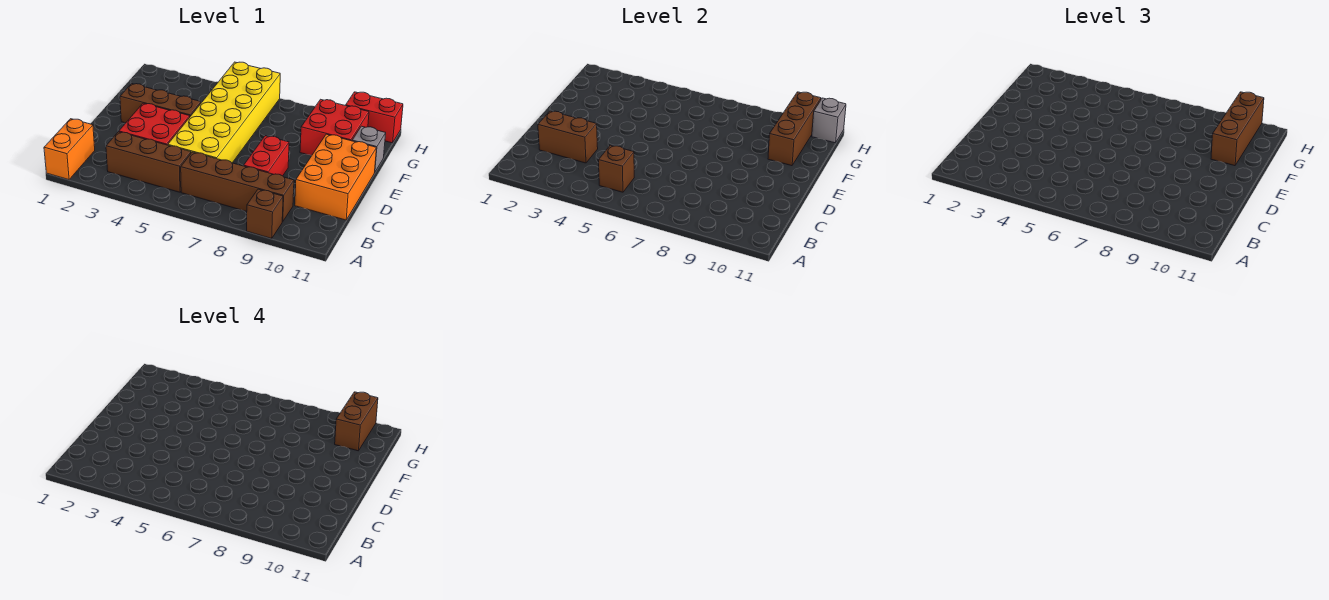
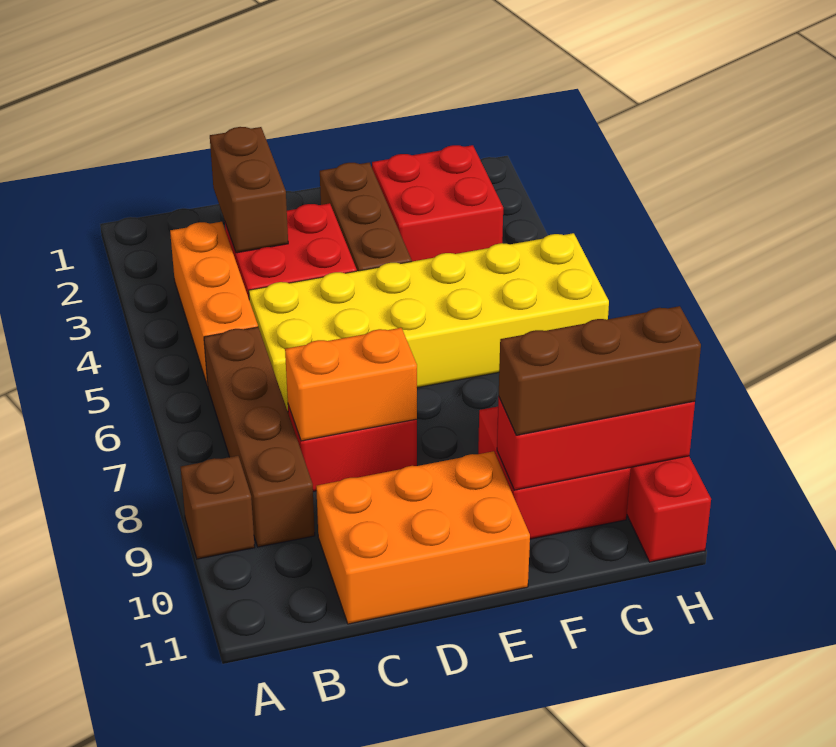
orange brick A1:B1 level 1 -> orange brick C8:D8 level 2
brown brick B3:B5 level 1 -> orange brick B3:B5 level 1
brown brick B5 level 2 -> none
none -> red brick F2:G3 level 1
brown brick F10:H10 level 2 -> red brick F10:H10 level 2
grey brick F11 level 1 -> none
brown brick G10:H10 level 4 -> none
grey brick H11 level 2 -> none

